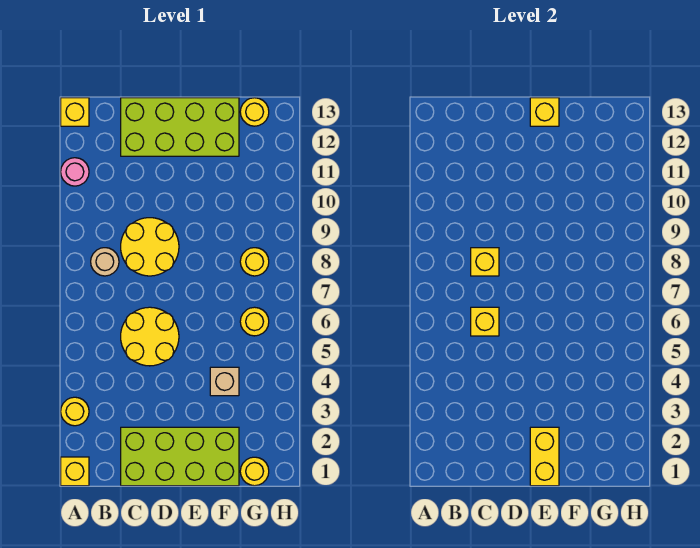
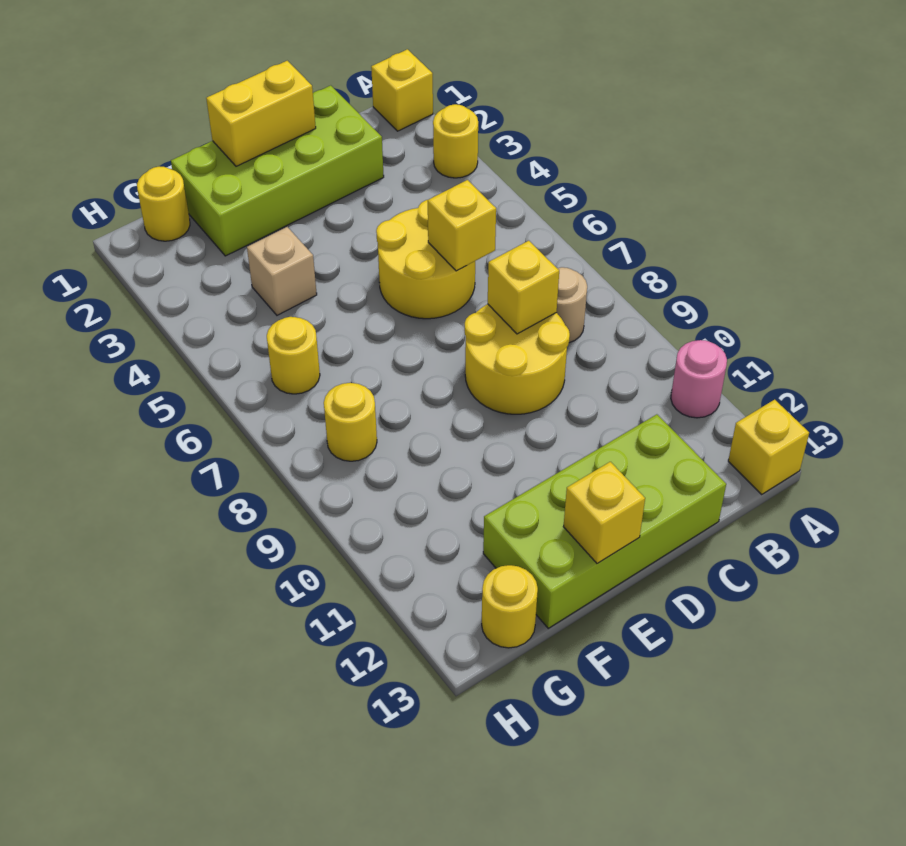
yellow brick E1:E2 level 2 -> yellow brick D1:E1 level 2

